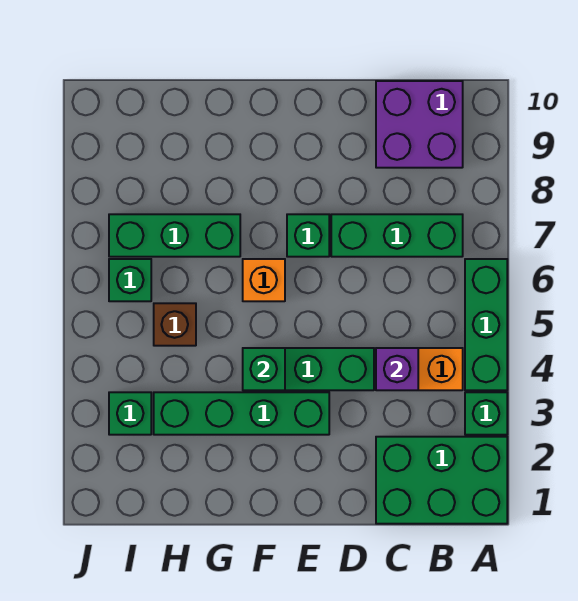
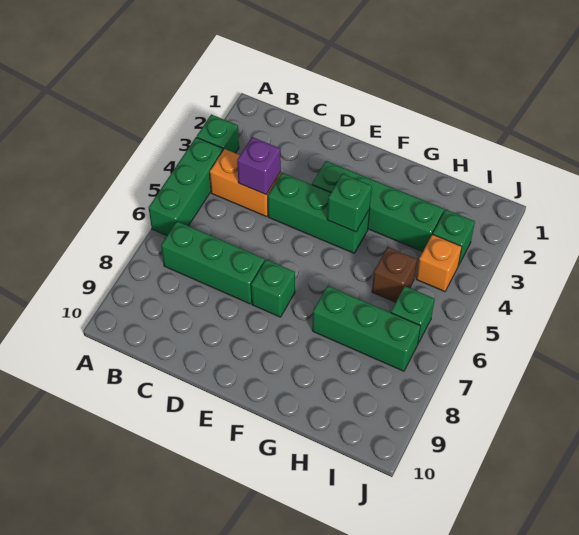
green brick A1:C2 level 1 -> none
purple brick B9:C10 level 1 -> none
orange brick F6 level 1 -> orange brick I4 level 1

